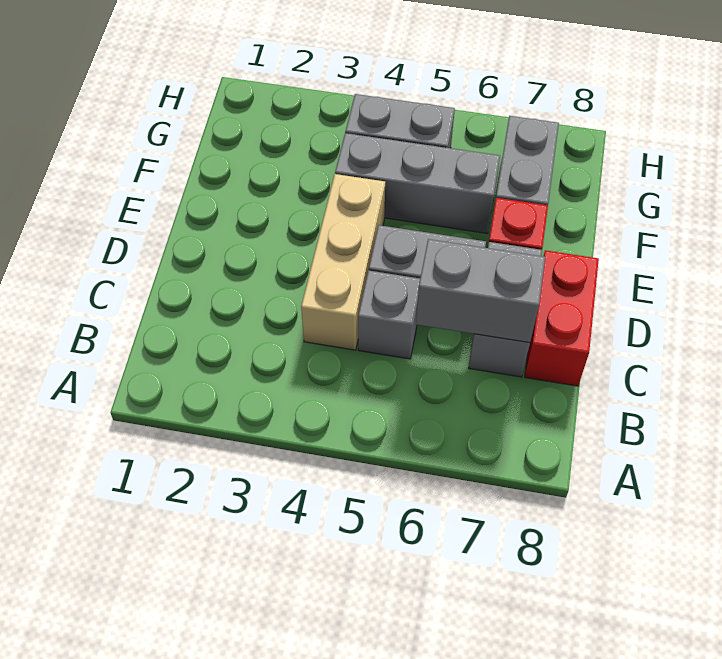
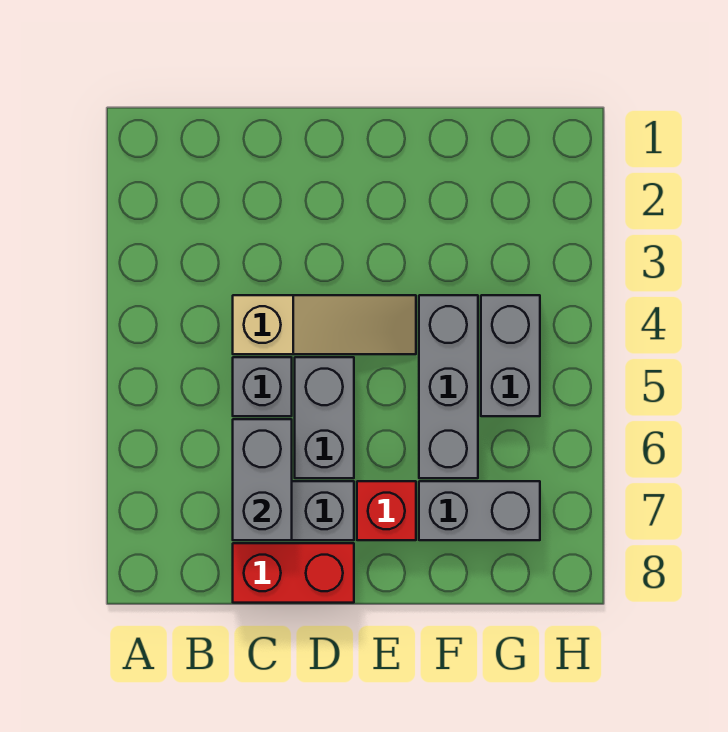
tan brick C4:E4 level 1 -> tan slope C4:E4 level 1 top C

